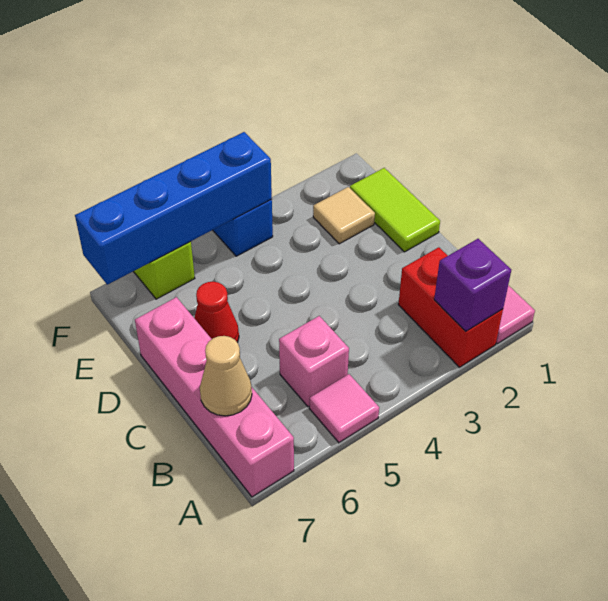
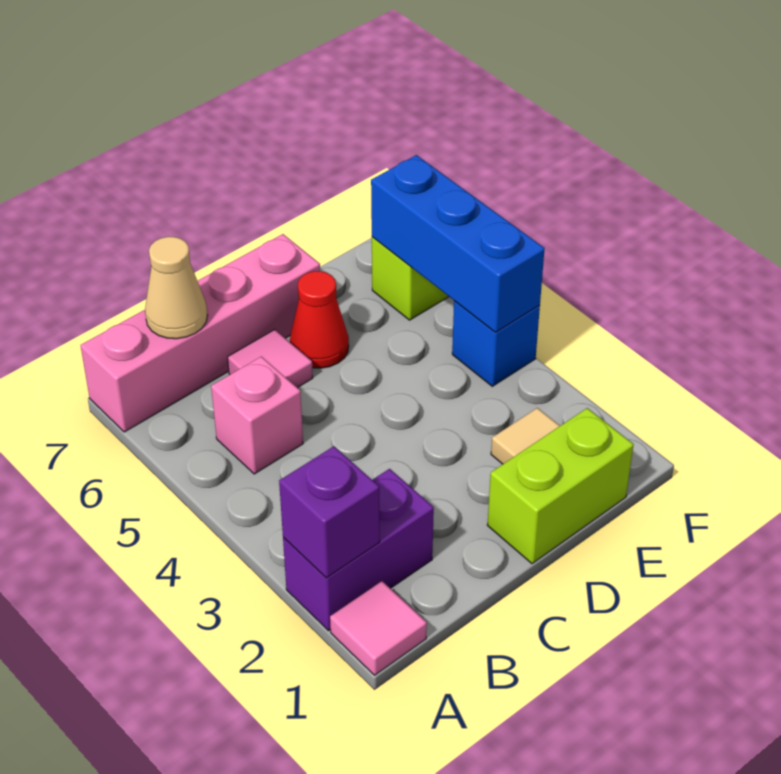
red brick A2:B2 level 1 -> purple brick A2:B2 level 1
pink tile A5 level 1 -> pink tile C6 level 1
lime tile D1:E1 level 1 -> lime brick D1:E1 level 1
blue brick F4:F7 level 2 -> blue brick F4:F6 level 2

